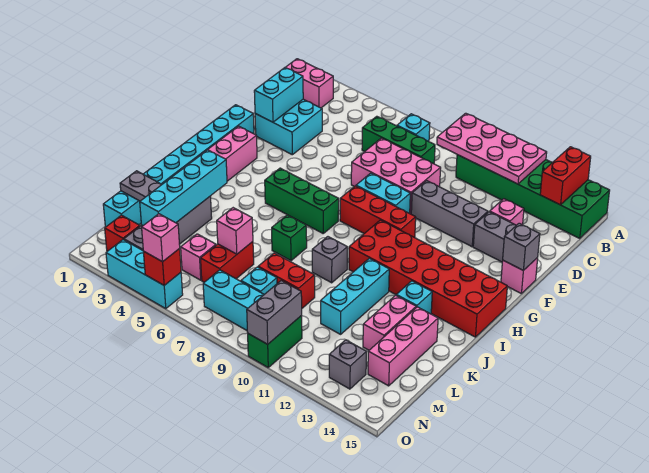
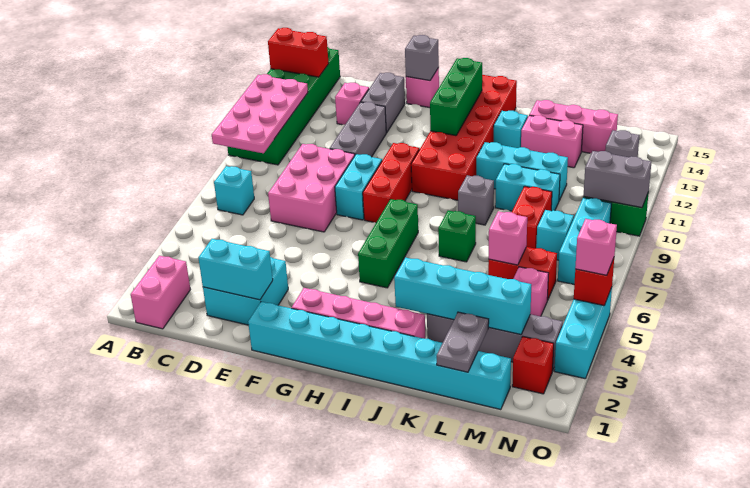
green brick C6:C8 level 1 -> green brick H12:H14 level 2
none -> cyan brick K10:L10 level 1

